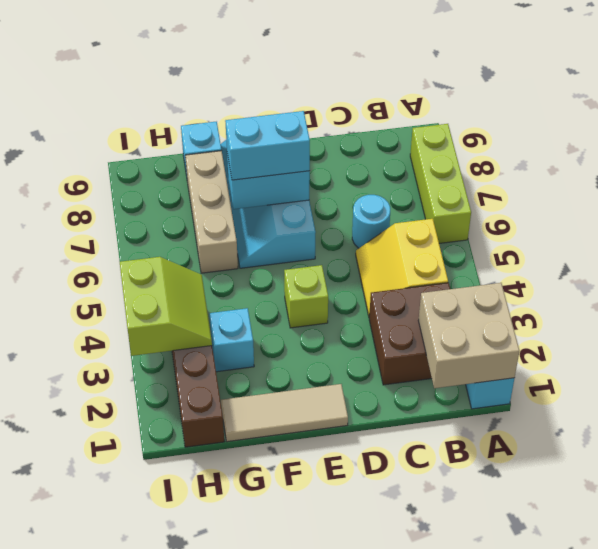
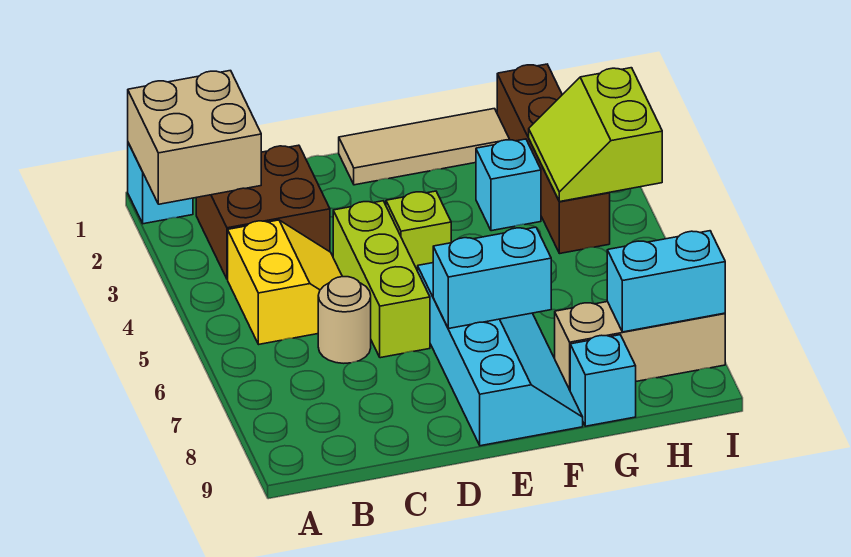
lime brick A6:A8 level 1 -> lime brick D4:D6 level 1
cyan round brick C6 level 1 -> tan round brick C6 level 1
cyan brick E7:F7 level 3 -> cyan brick H8:I8 level 2
tan brick G6:G8 level 1 -> tan brick G8:I8 level 1

